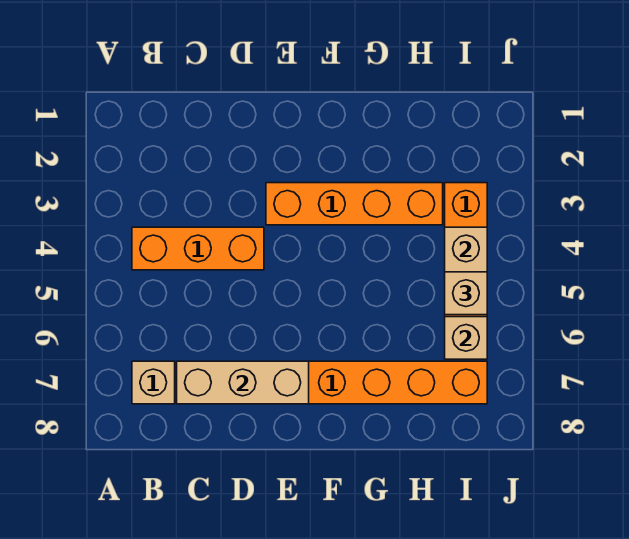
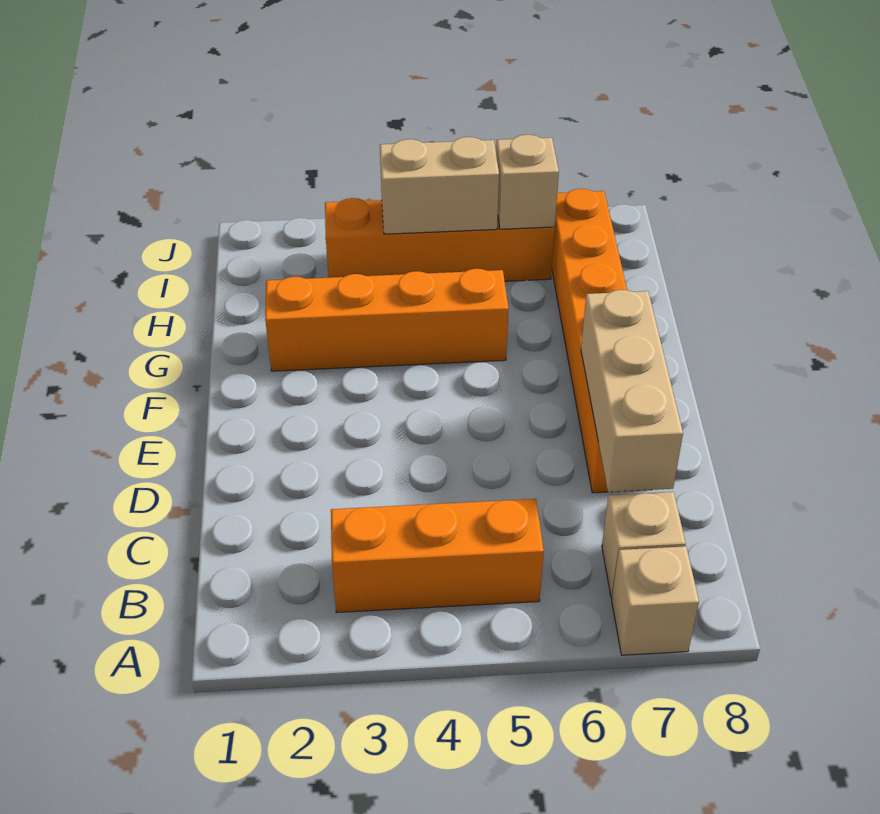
orange brick B4:D4 level 1 -> orange brick B3:B5 level 1
orange brick E3:H3 level 1 -> orange brick G2:G5 level 1
tan brick I5 level 3 -> tan brick A7 level 1

